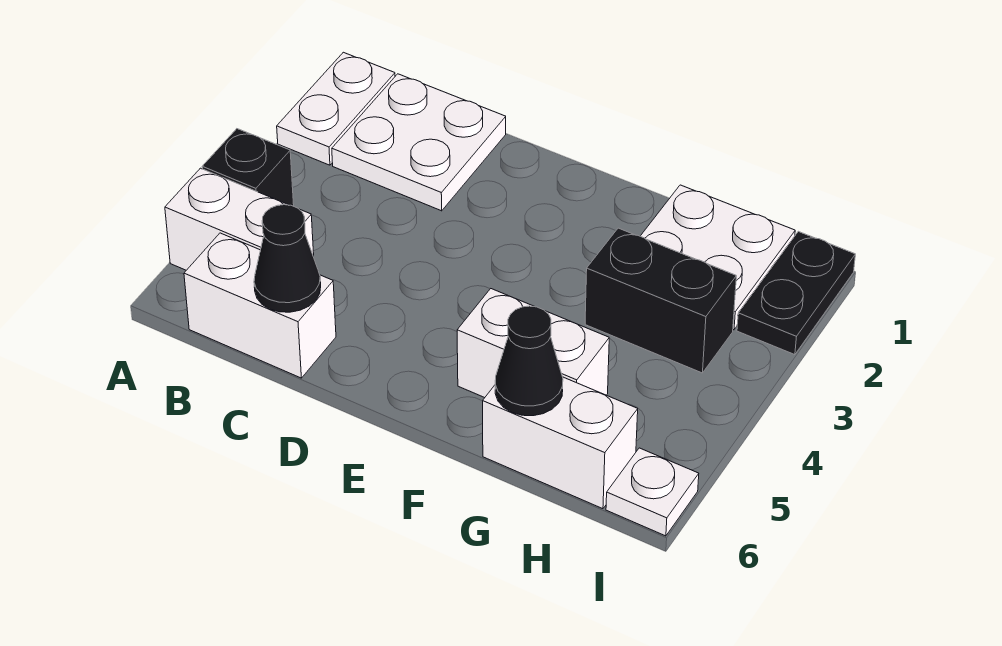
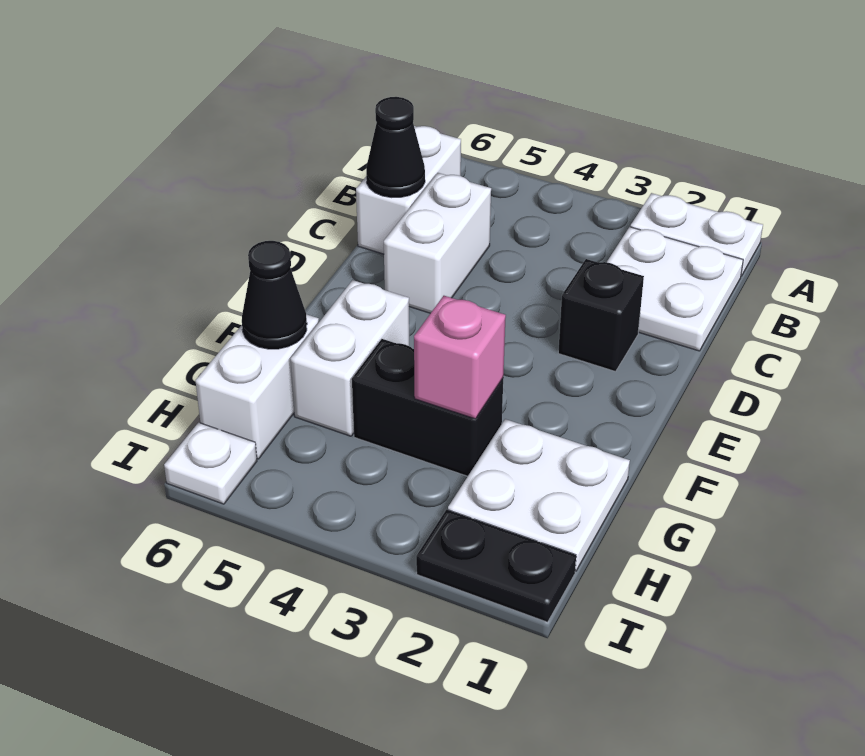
black brick A4 level 1 -> black brick D2 level 1
white brick A5:B5 level 1 -> white brick C5:D5 level 1
black brick G3:H3 level 1 -> black brick G3:G4 level 1
none -> pink brick G3 level 2

